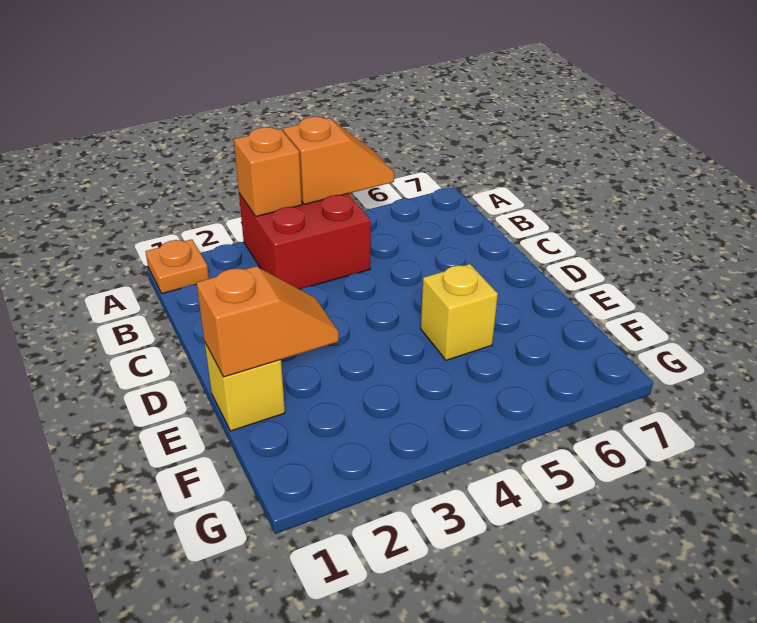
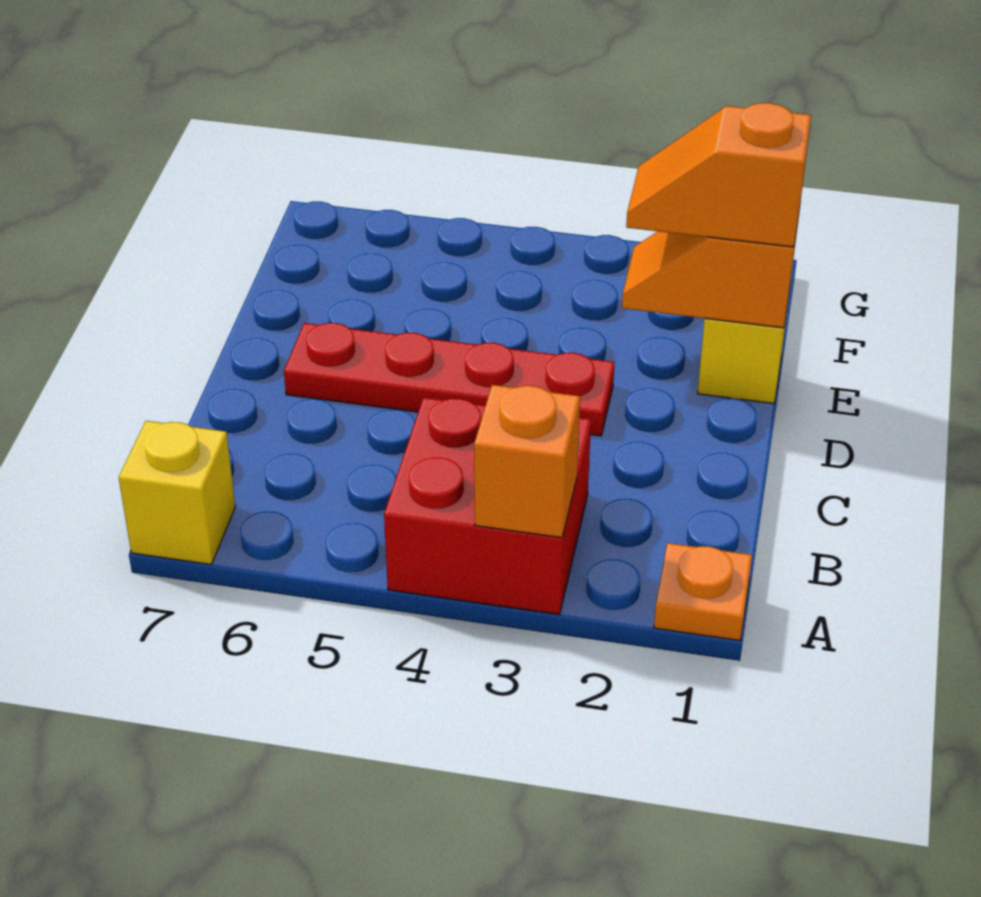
orange slope A4:A5 level 2 top 4 -> orange slope E1:E2 level 3 top 1
none -> red plate D3:D6 level 1
yellow brick E5 level 1 -> yellow brick A7 level 1

